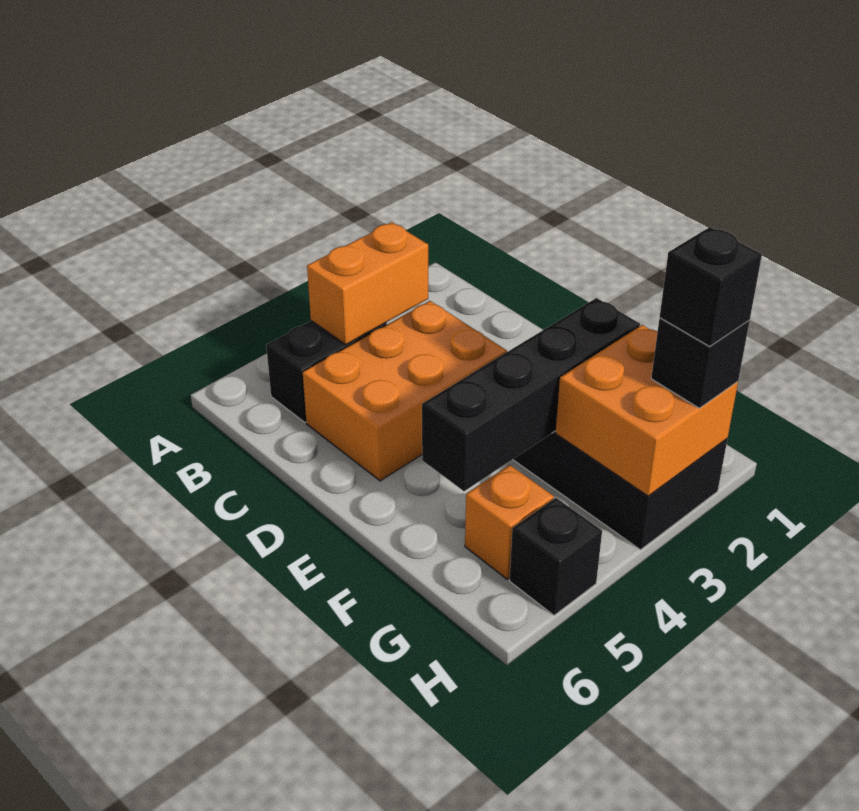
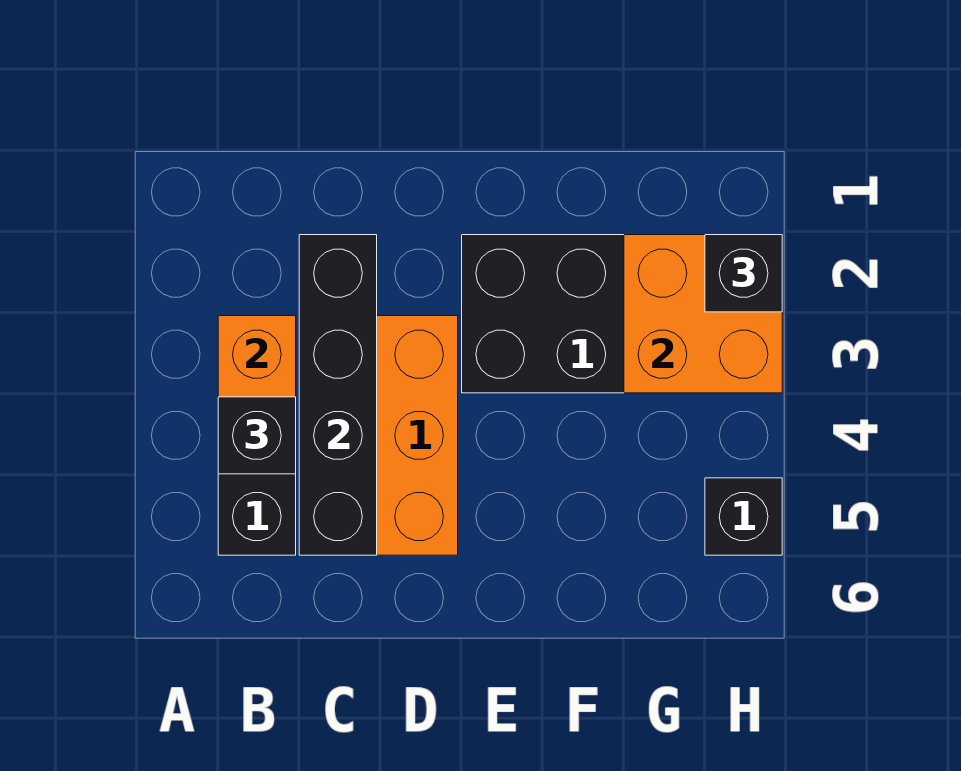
black brick F2:F5 level 2 -> black brick C2:C5 level 2
orange brick G5 level 1 -> none
black brick H2 level 4 -> black brick B4 level 3

